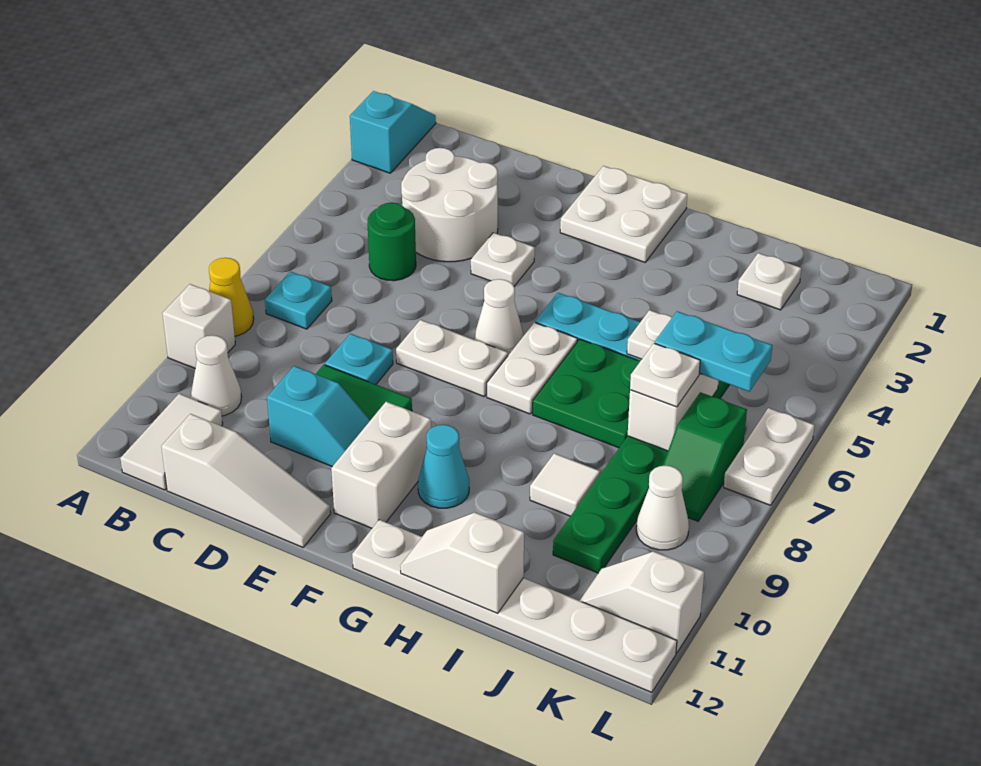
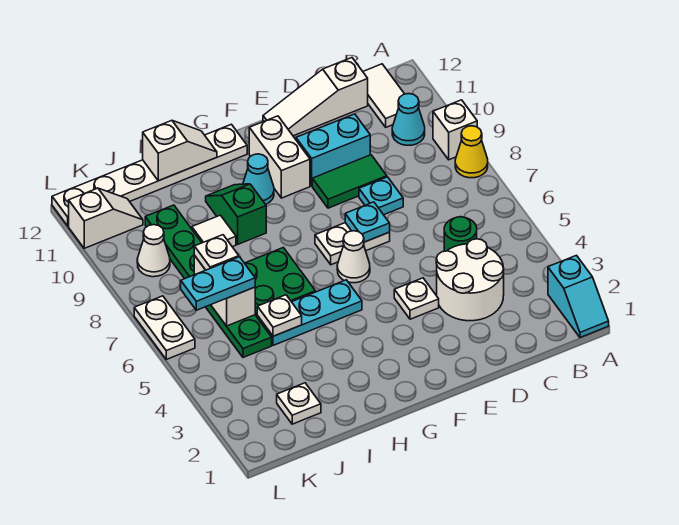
cyan plate B7 level 1 -> cyan plate E7 level 2
white cone B10 level 1 -> cyan cone B10 level 1
cyan slope D10:E10 level 1 top D -> cyan brick D10:E10 level 1
white plate F1:G2 level 1 -> none
white plate G6:G7 level 1 -> none
green slope K7:K8 level 1 top 7 -> green slope H9:H10 level 1 top 9

